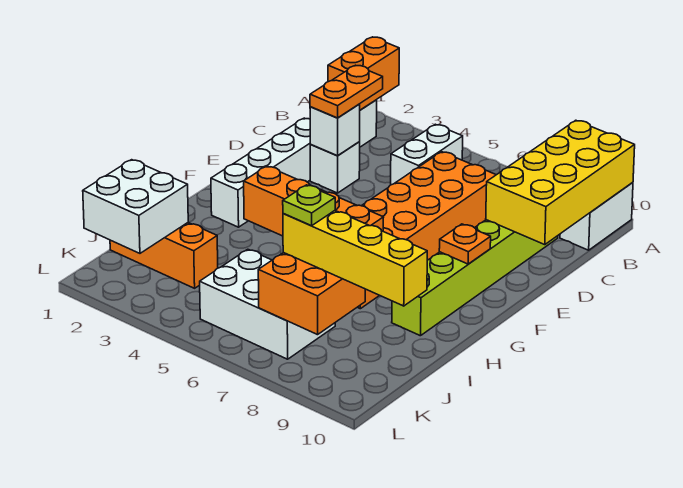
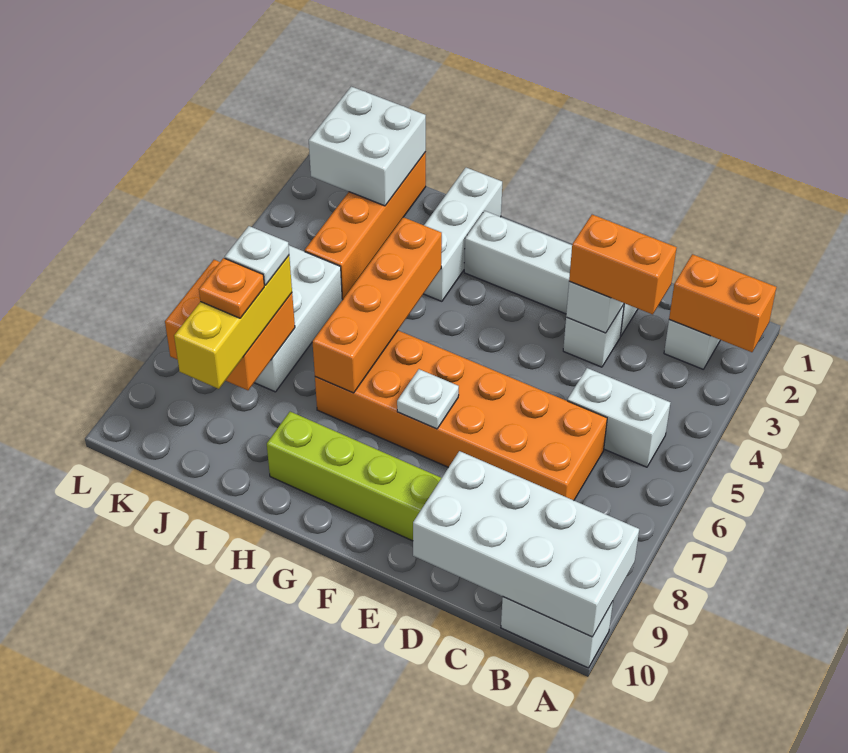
yellow brick A9:D10 level 2 -> white brick A9:D10 level 2
orange plate C3:D3 level 3 -> orange brick C3:D3 level 3
none -> white plate F7 level 2
orange plate F9 level 2 -> orange plate J8 level 4
none -> white brick H1:H3 level 1
orange brick J1:J3 level 1 -> orange brick J1:J4 level 1
yellow brick J7:J10 level 3 -> yellow brick J7:J9 level 3
lime plate J7 level 4 -> white plate J7 level 4

